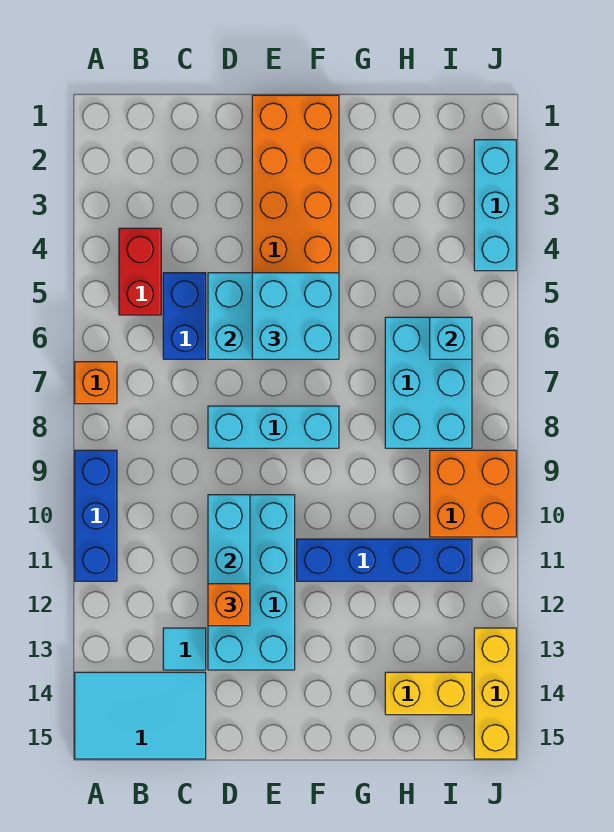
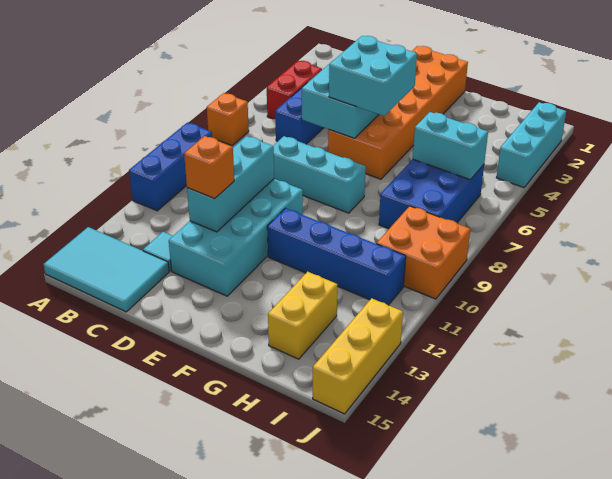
cyan brick H6:I8 level 1 -> blue brick H6:I8 level 1
yellow brick H14:I14 level 1 -> yellow brick H13:H14 level 1
cyan brick I6 level 2 -> cyan brick H6:I6 level 2

